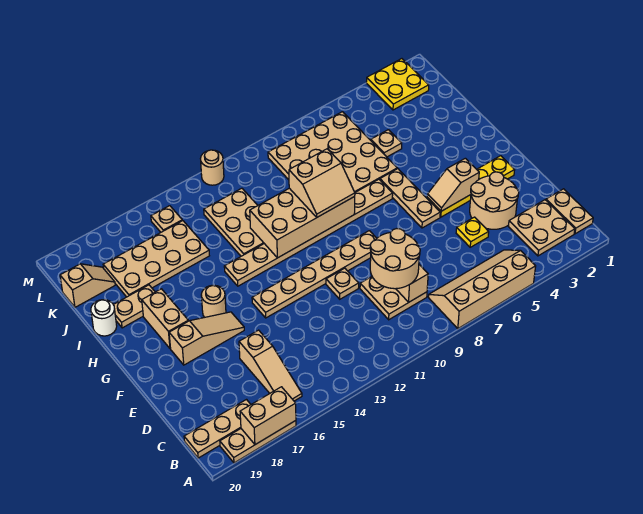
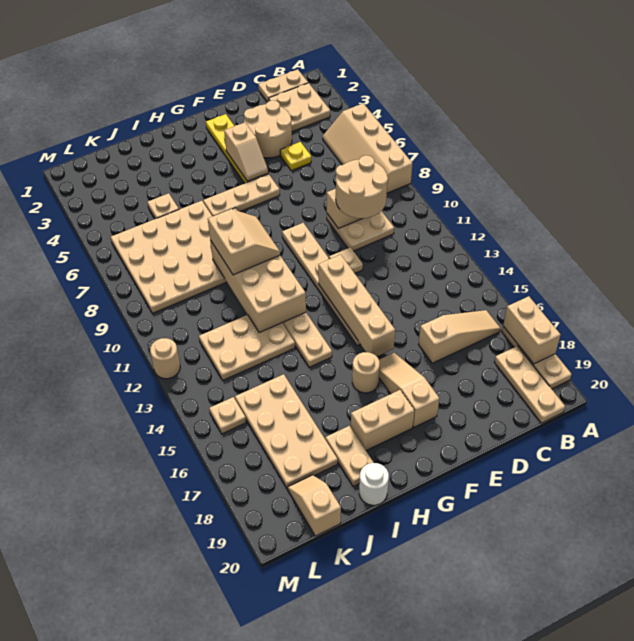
none -> tan brick F12:F15 level 2
yellow plate L2:M3 level 1 -> none

